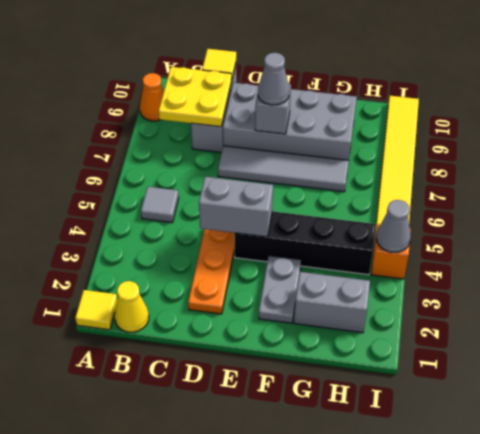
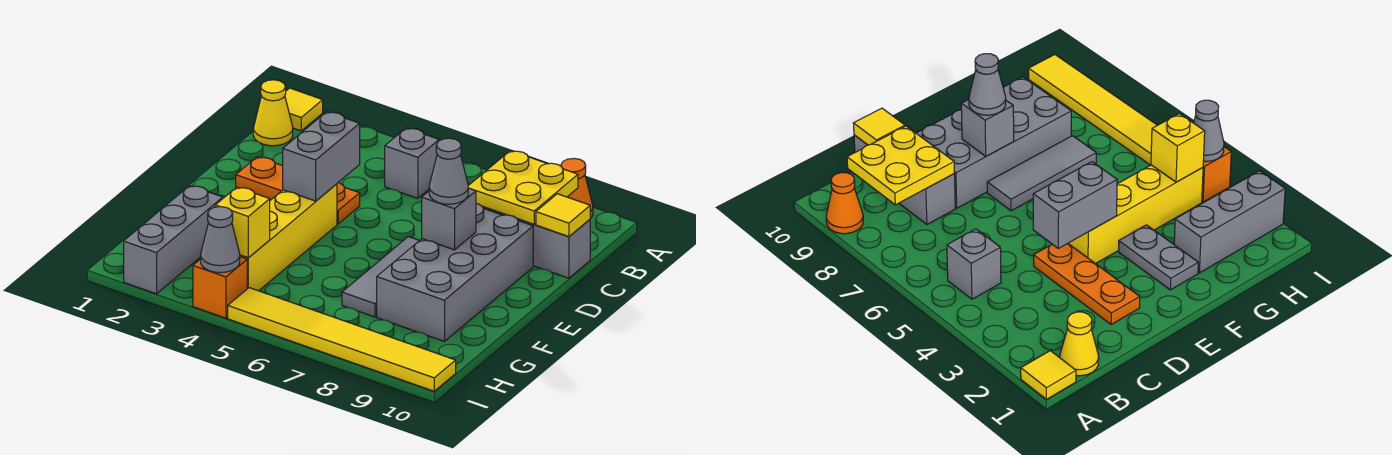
grey tile B5 level 1 -> grey brick B5 level 1
grey tile D7:G7 level 1 -> grey tile E7:G7 level 1
black brick E4:H4 level 1 -> yellow brick E4:H4 level 1
grey brick G2:H2 level 1 -> grey brick G2:I2 level 1
none -> yellow brick H4 level 2

